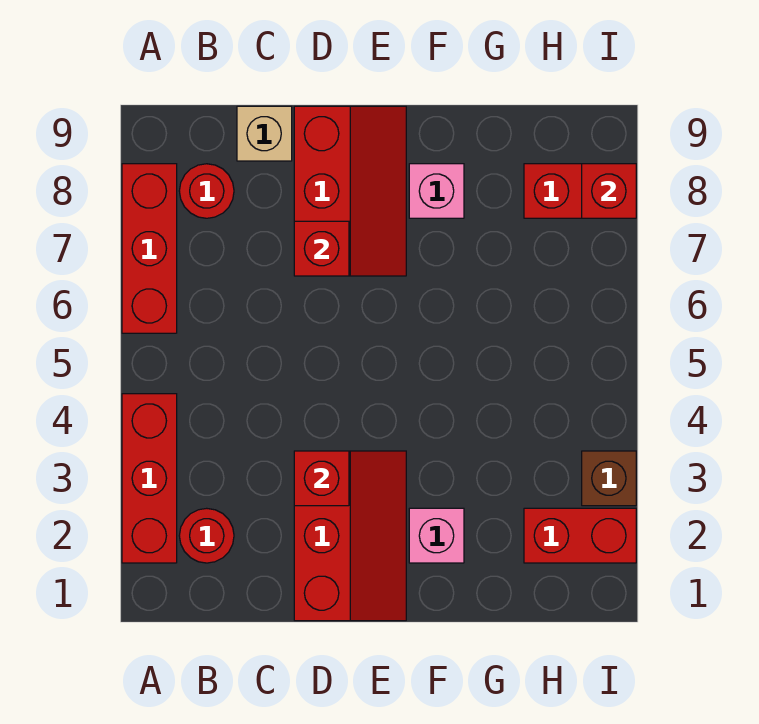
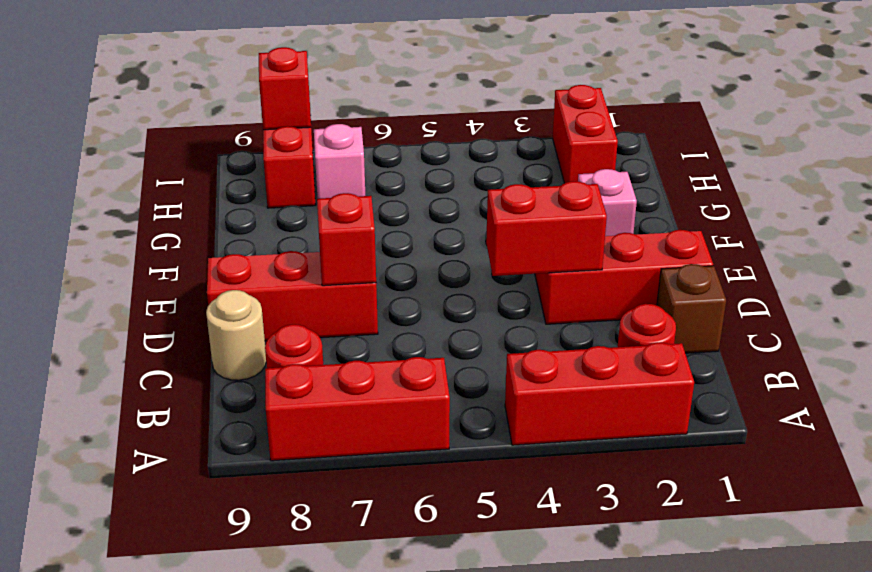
tan brick C9 level 1 -> tan round brick C9 level 1
red brick D3 level 2 -> red brick D3:D4 level 2
pink brick F8 level 1 -> pink brick H7 level 1
brown brick I3 level 1 -> brown brick C1 level 1

